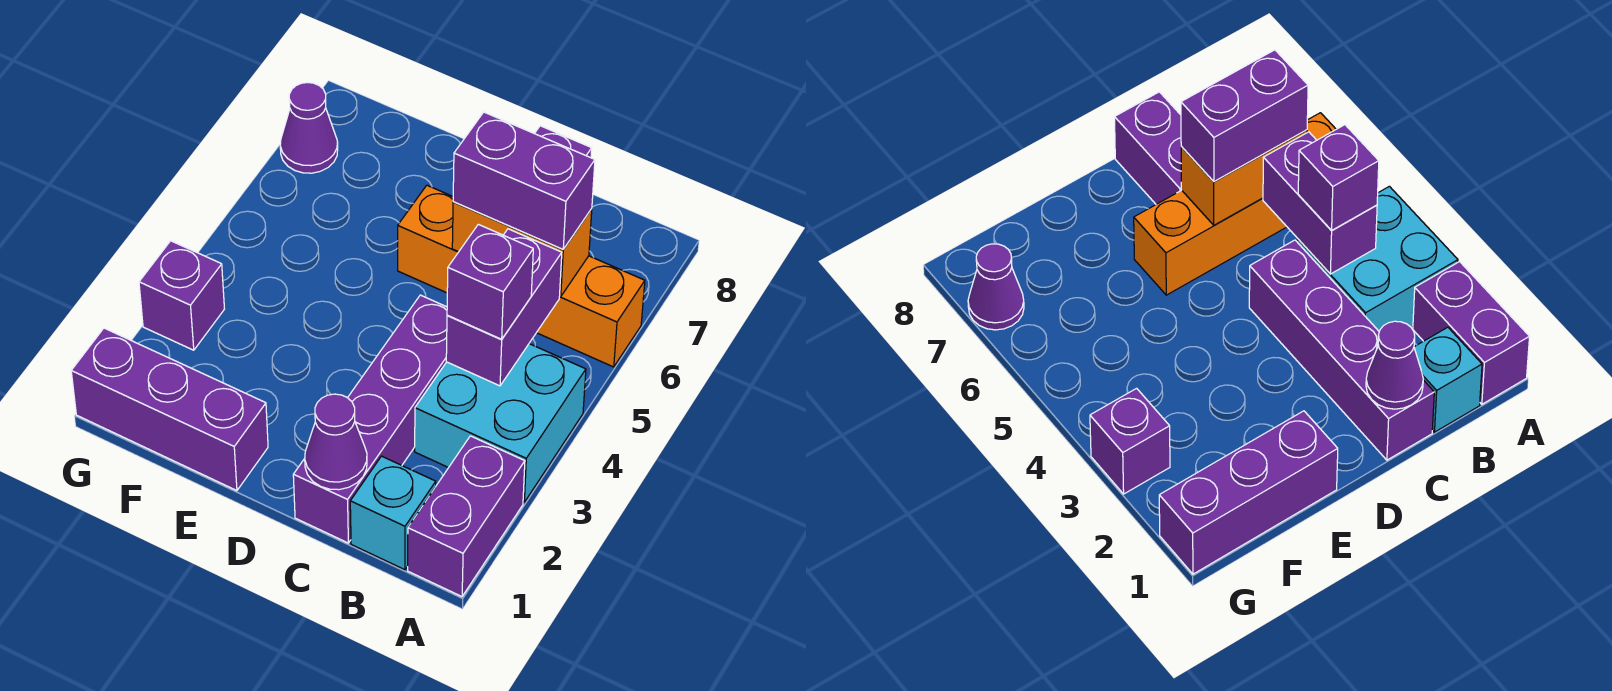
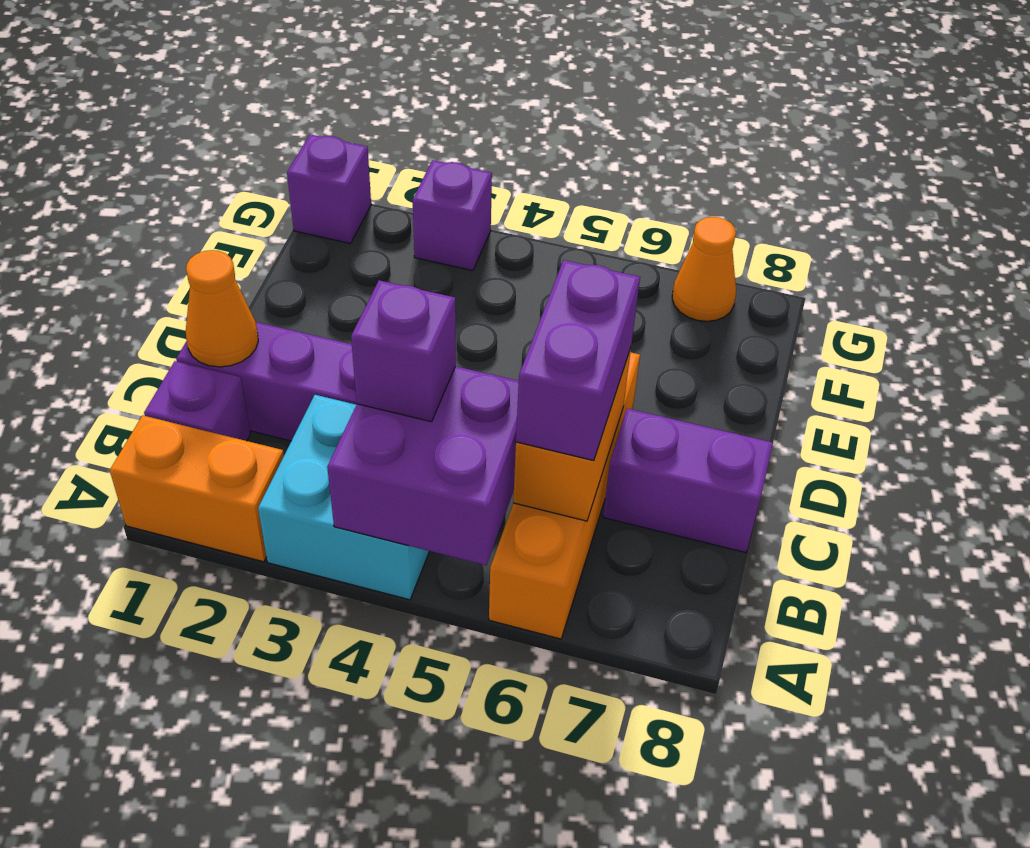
purple brick A1:A2 level 1 -> orange brick A1:A2 level 1
cyan brick B1 level 1 -> purple brick B1 level 1
purple brick B4:B5 level 2 -> purple brick A4:B5 level 2
purple cone C1 level 2 -> orange cone C1 level 2
purple brick E1:G1 level 1 -> purple brick G1 level 1
purple cone G7 level 1 -> orange cone G7 level 1

